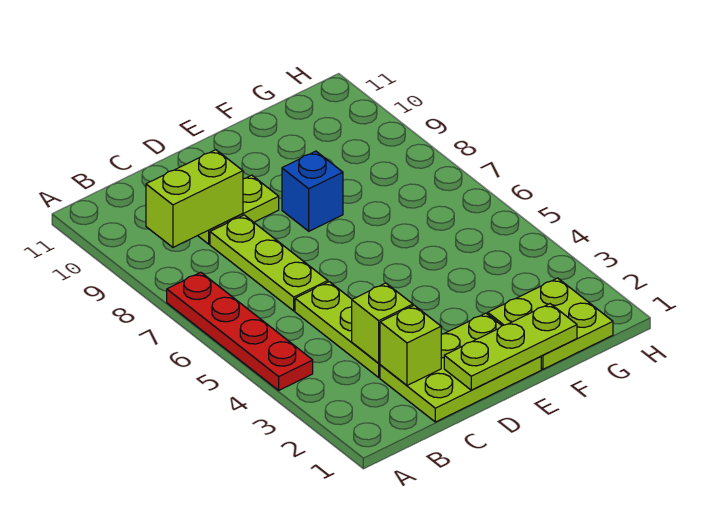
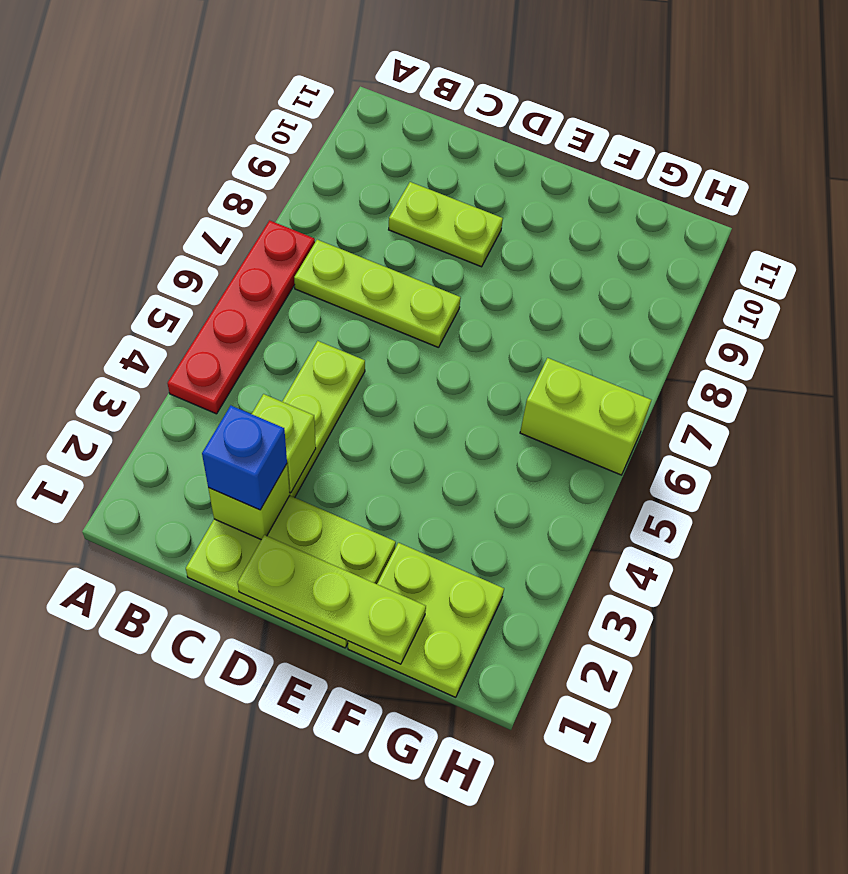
lime brick B9:C9 level 2 -> lime brick G6:H6 level 1
lime plate C6:C8 level 1 -> lime plate B7:D7 level 1
blue brick E8 level 1 -> blue brick C2 level 3

